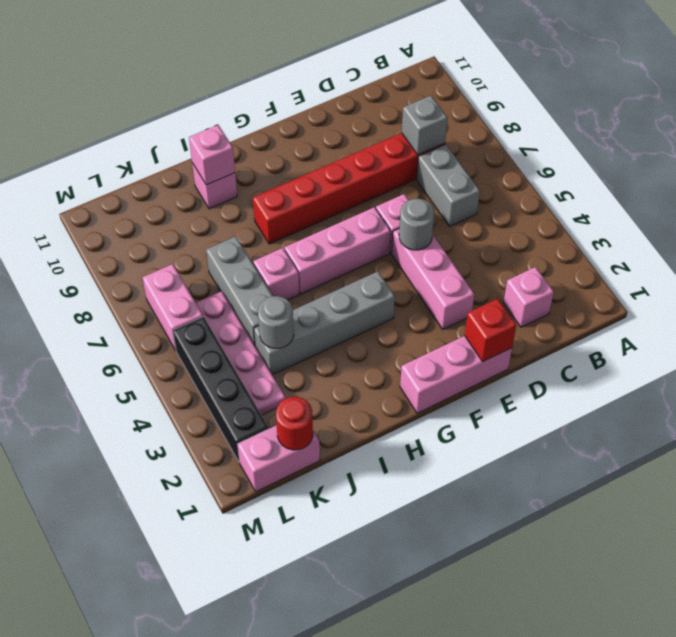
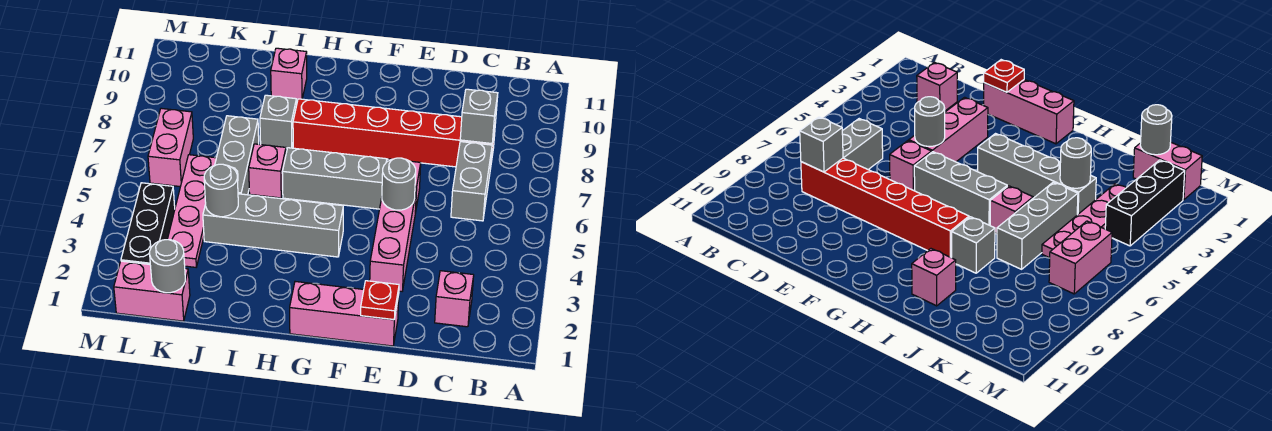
red brick E1 level 2 -> red plate E1 level 2
pink brick F6:H6 level 1 -> grey brick F6:H6 level 1
none -> grey brick I8 level 1
pink brick I10 level 2 -> none
red round brick K1 level 2 -> grey round brick K1 level 2
black brick L2:L5 level 1 -> black brick L2:L4 level 1

